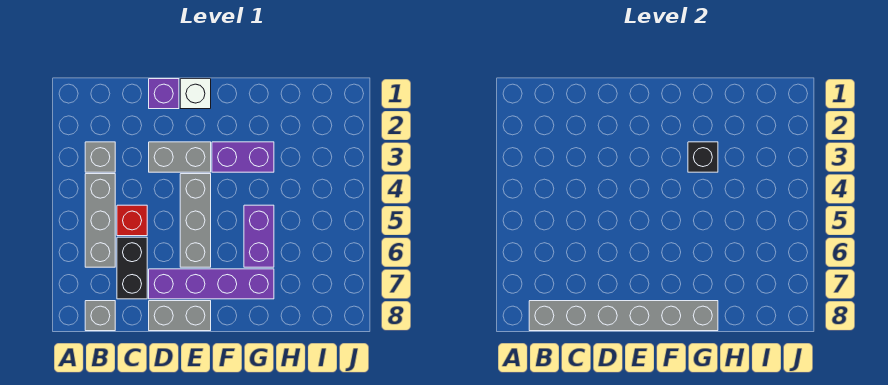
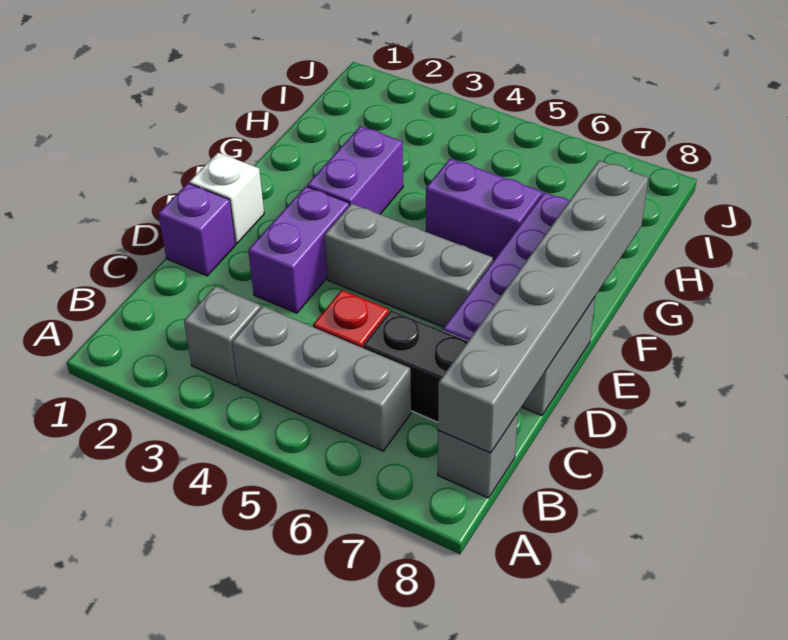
grey brick D3:E3 level 1 -> purple brick D3:E3 level 1
black brick G3 level 2 -> none

